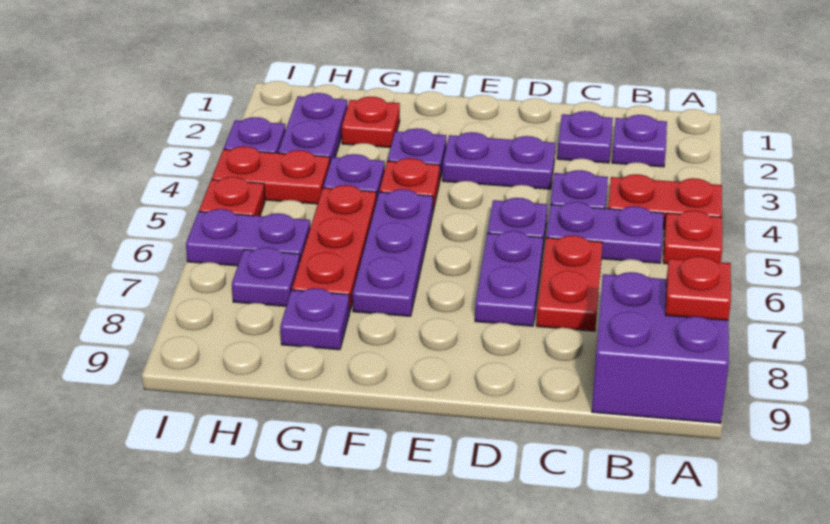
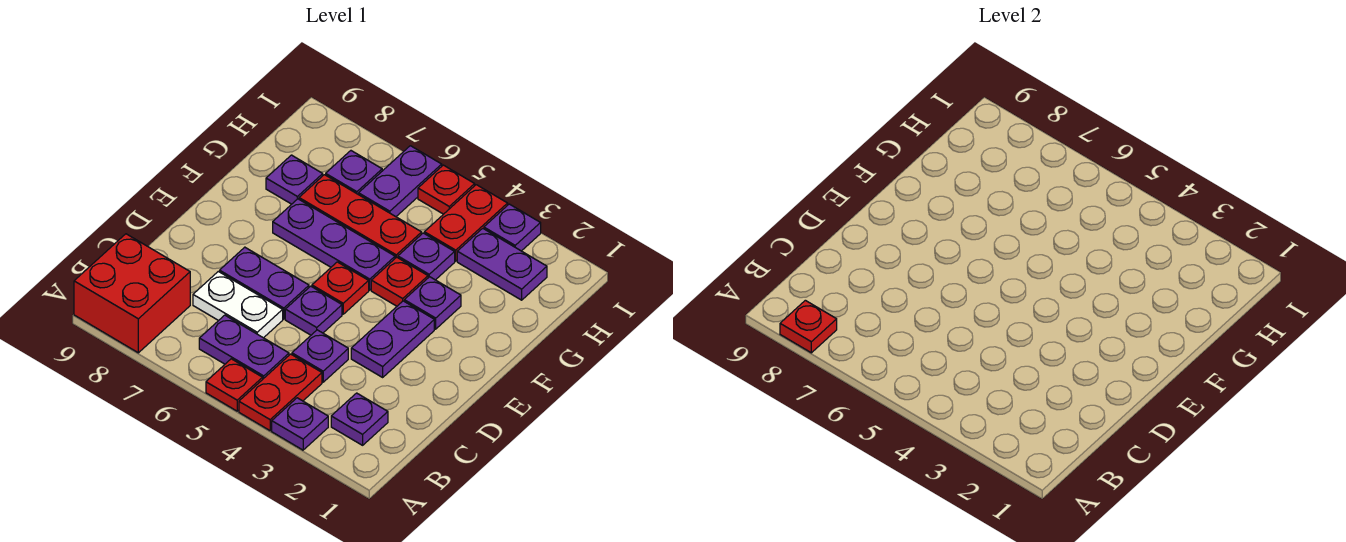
purple brick A8:B9 level 1 -> red brick A8:B9 level 1
purple plate B5:C5 level 1 -> purple plate B5:B6 level 1
purple plate C2 level 1 -> purple plate A3 level 1
red plate C6:C7 level 1 -> white plate C6:C7 level 1
red plate G2 level 1 -> red plate E5 level 1

